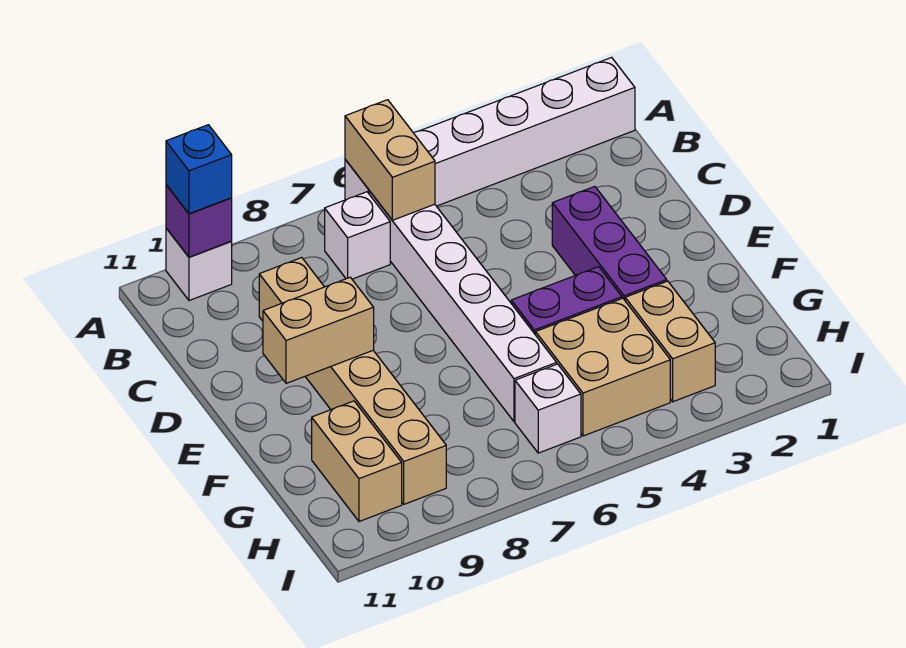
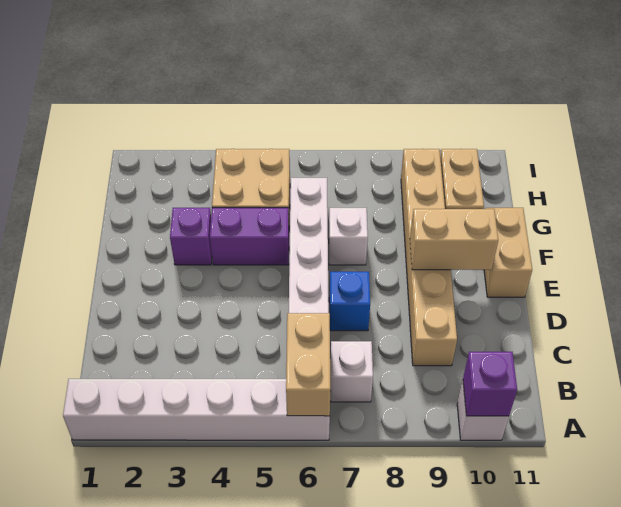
blue brick A10 level 3 -> blue brick D7 level 1
purple brick D3:F3 level 1 -> purple brick F3 level 1
tan brick G3:H3 level 1 -> tan brick E11:F11 level 1
white brick H6 level 1 -> white brick F7 level 1

